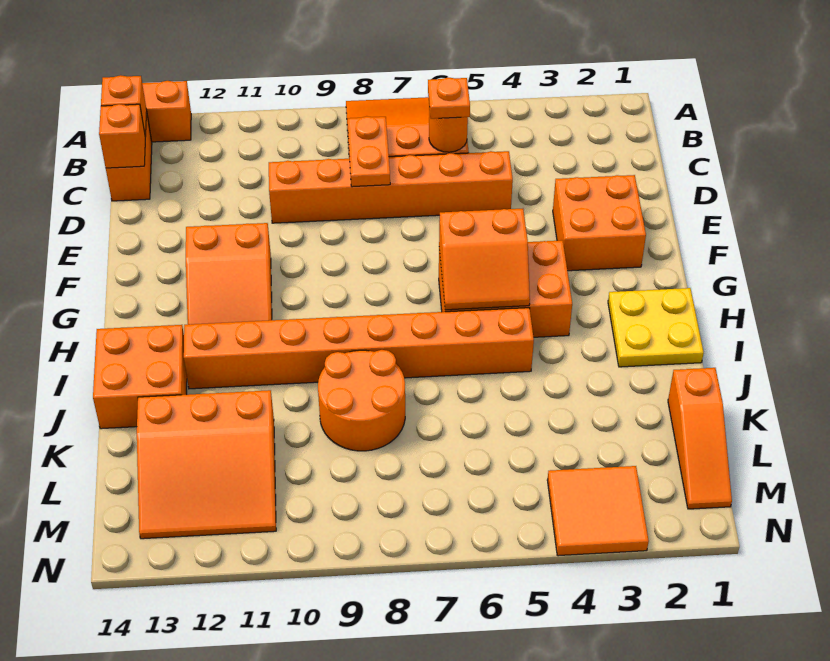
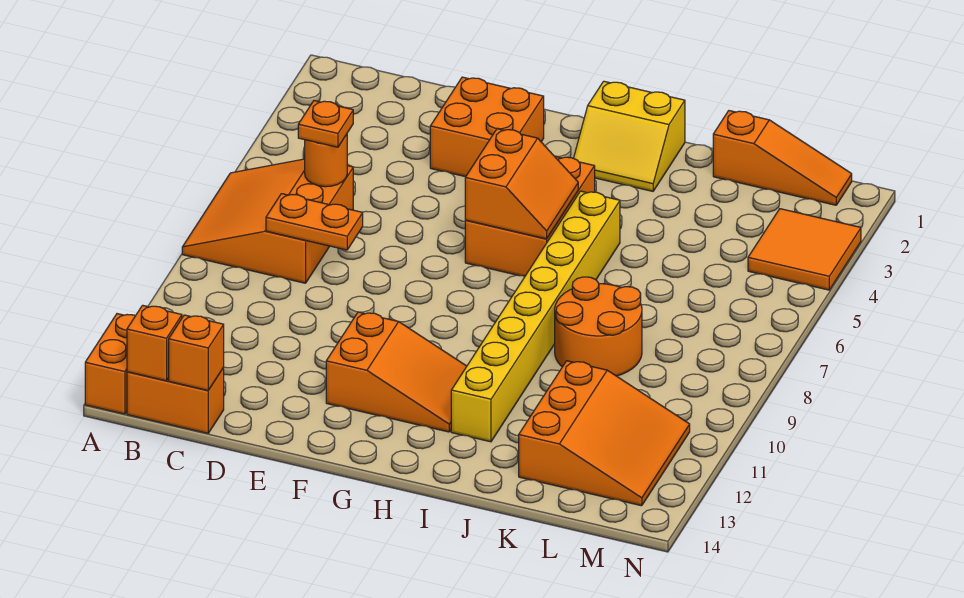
orange brick D5:D10 level 1 -> none
yellow plate H1:I2 level 1 -> yellow slope H1:I2 level 1 top 1
orange brick I5:I12 level 1 -> yellow brick I5:I12 level 1
orange brick I13:J14 level 1 -> none

